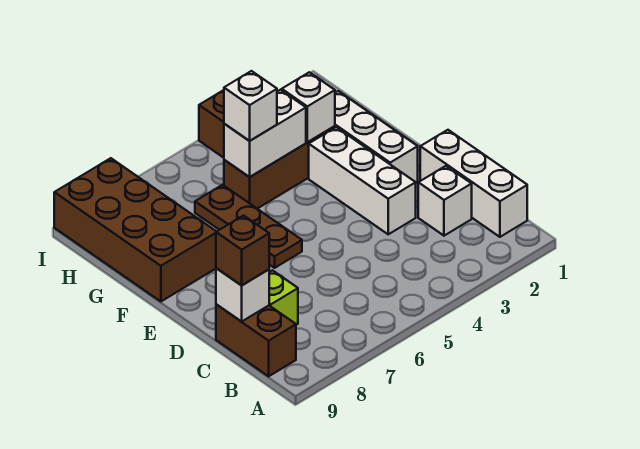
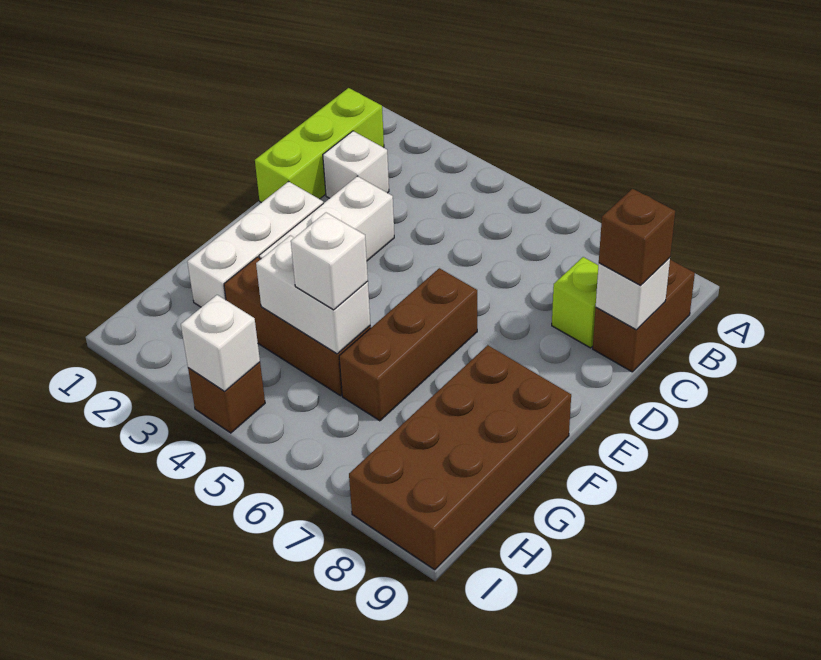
white brick B1:D1 level 1 -> lime brick B1:D1 level 1
brown plate E6:G6 level 1 -> brown brick E6:G6 level 1
white brick G3 level 2 -> white brick I4 level 2

